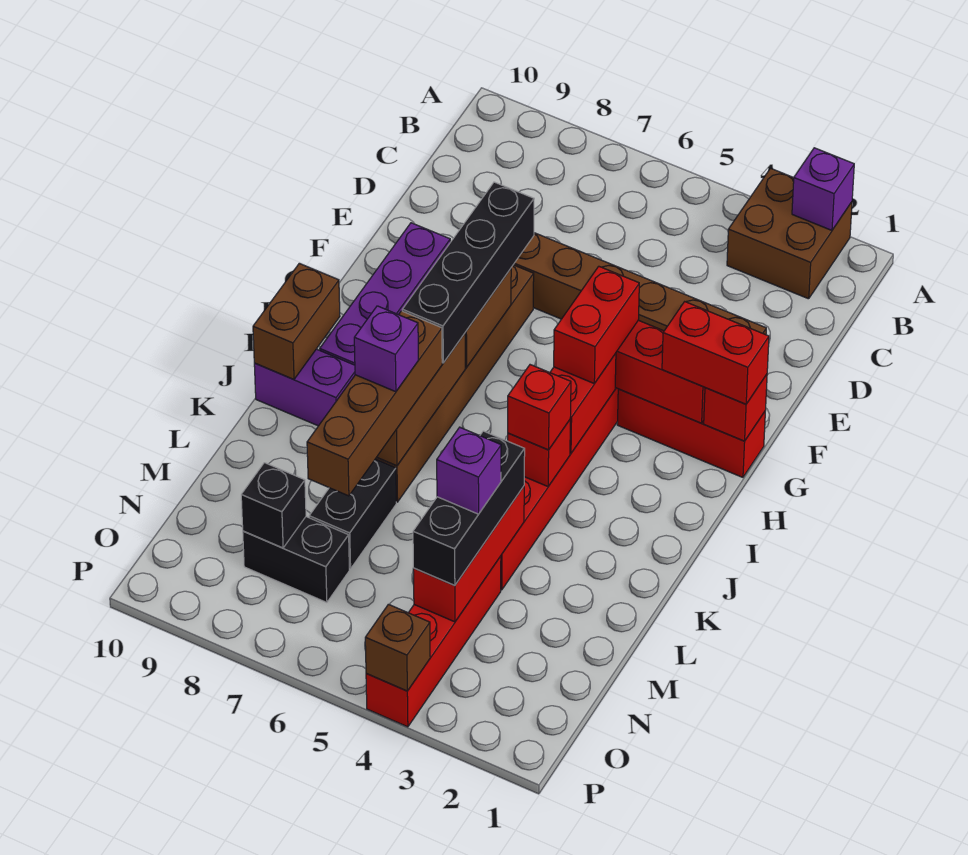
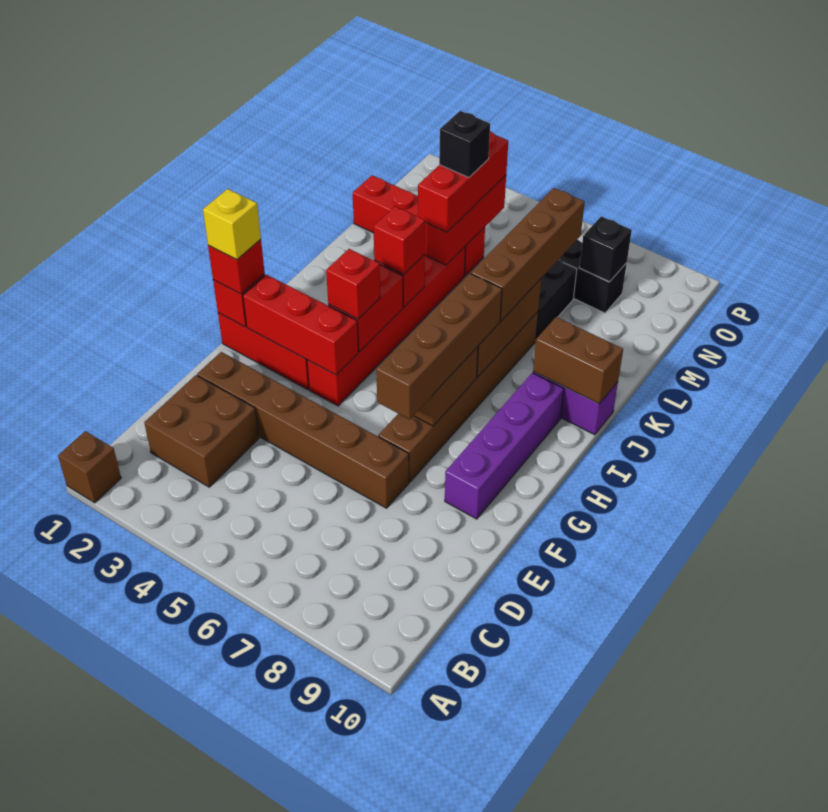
brown brick A2:B3 level 1 -> brown brick C2:D3 level 1
purple brick A2 level 2 -> none
black brick F7:I7 level 3 -> brown brick F7:I7 level 3
red brick G1:G2 level 3 -> red brick G1 level 3
none -> yellow brick G1 level 4
red brick G4:H4 level 3 -> red brick H4 level 3
brown brick I10:J10 level 2 -> brown brick J9:J10 level 2
purple brick K7 level 4 -> none
black brick L4:N4 level 3 -> red brick L4:N4 level 3
red brick M4:P4 level 1 -> red brick M1:M4 level 1
purple brick M4 level 4 -> black brick M4 level 4
brown brick P4 level 2 -> brown brick A1 level 1

